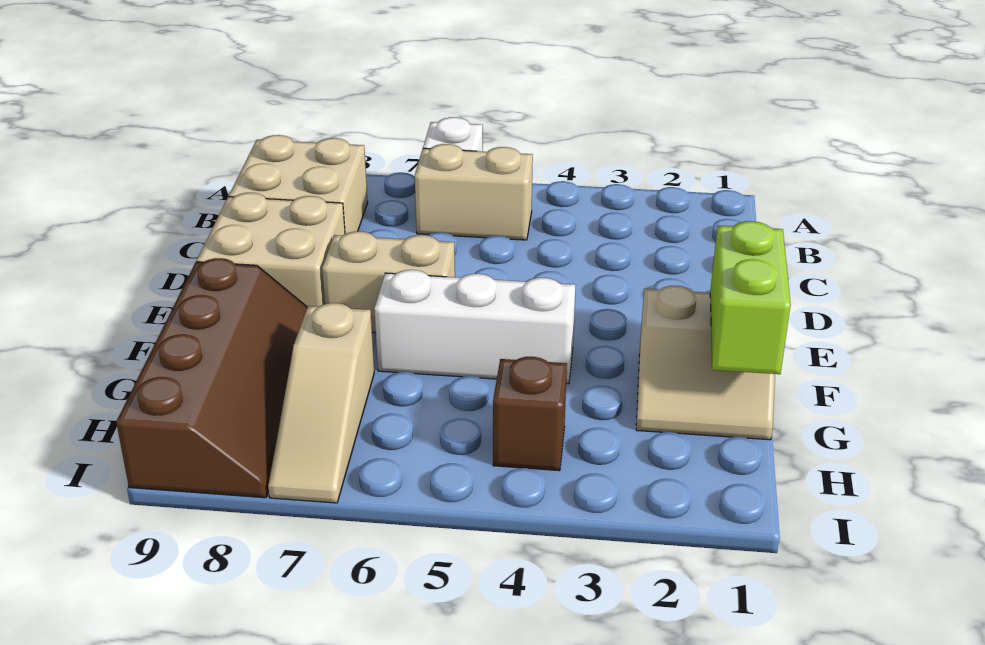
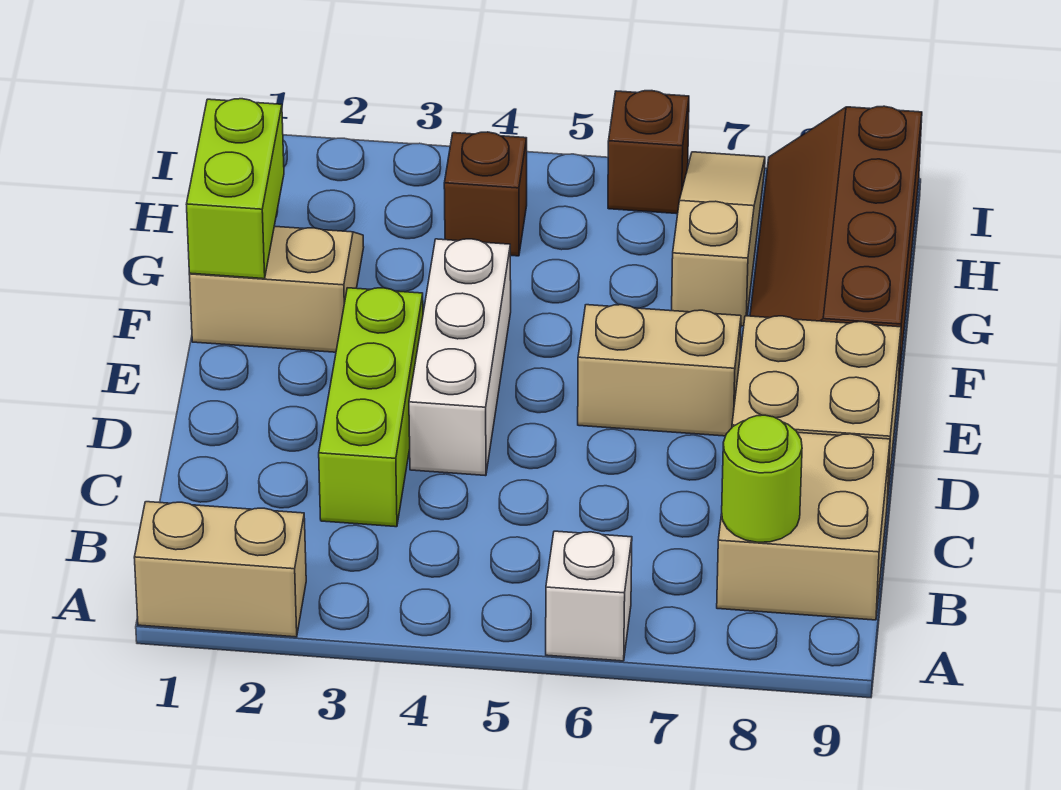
tan brick B5:B6 level 1 -> tan brick A1:A2 level 1
none -> lime round brick B8 level 2
none -> lime brick C3:E3 level 1
white brick F4:F6 level 1 -> white brick D4:F4 level 1
none -> brown brick I6 level 1

